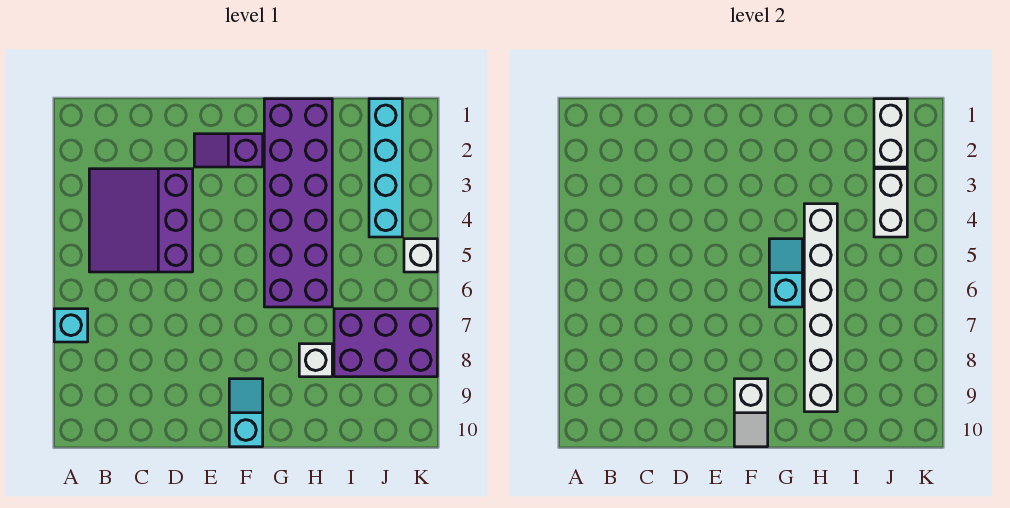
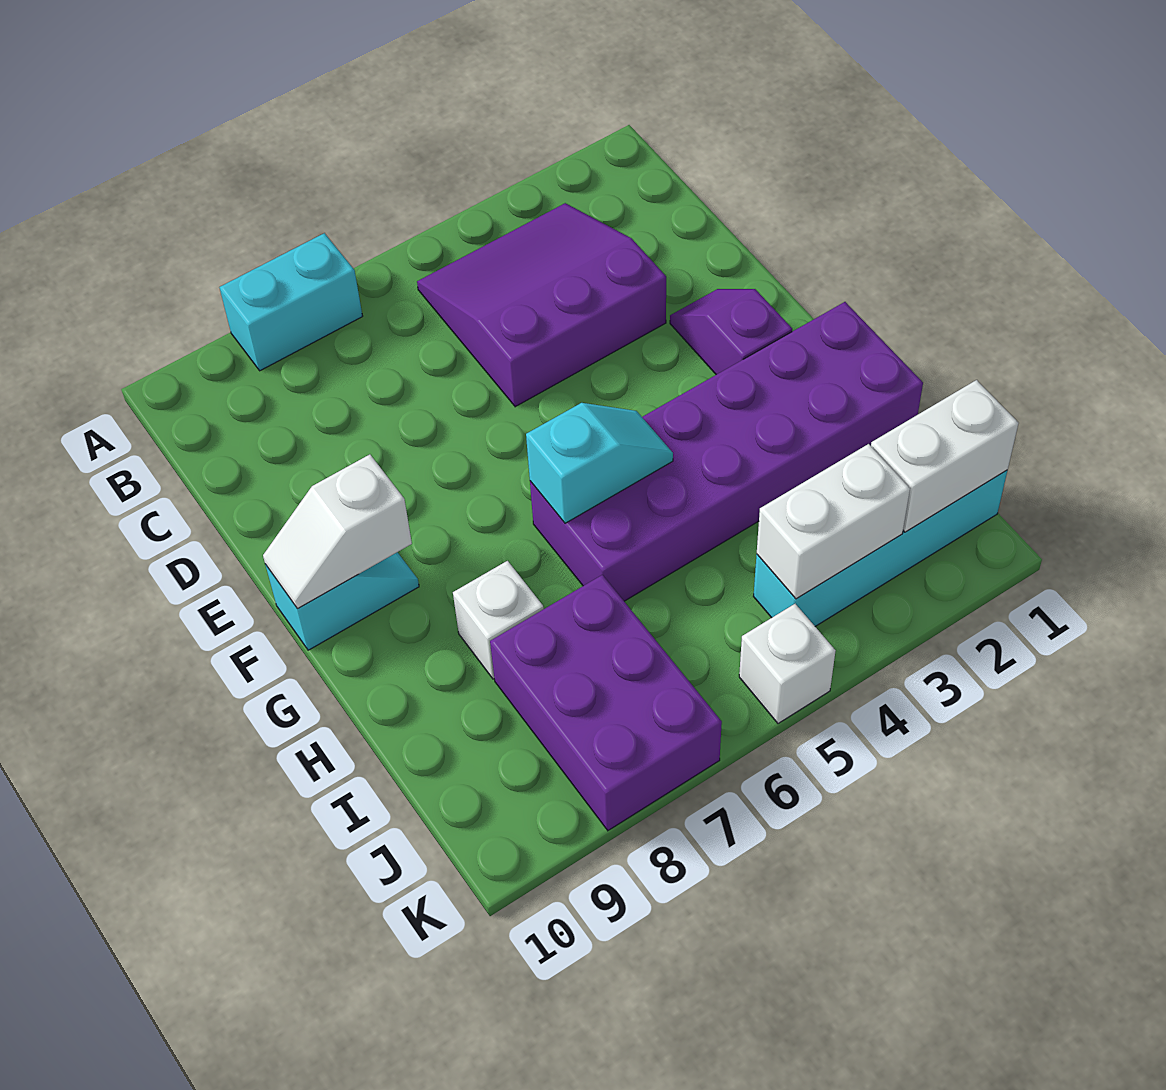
cyan brick A7 level 1 -> cyan brick A7:A8 level 1
white brick H4:H9 level 2 -> none

